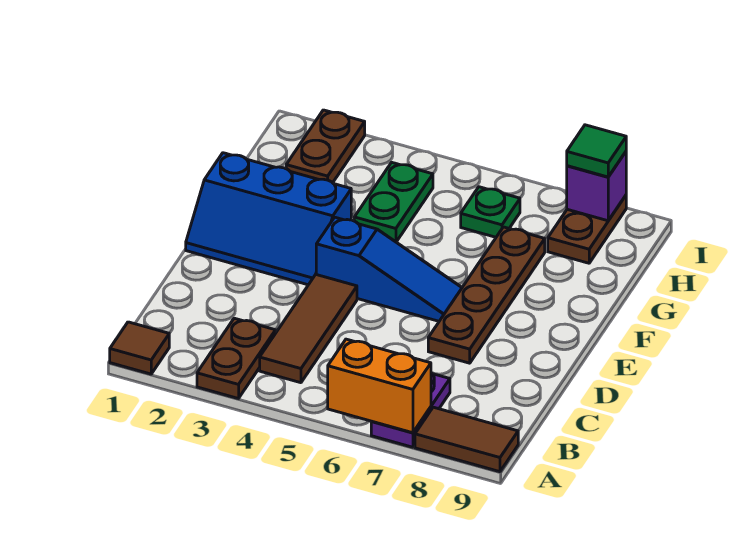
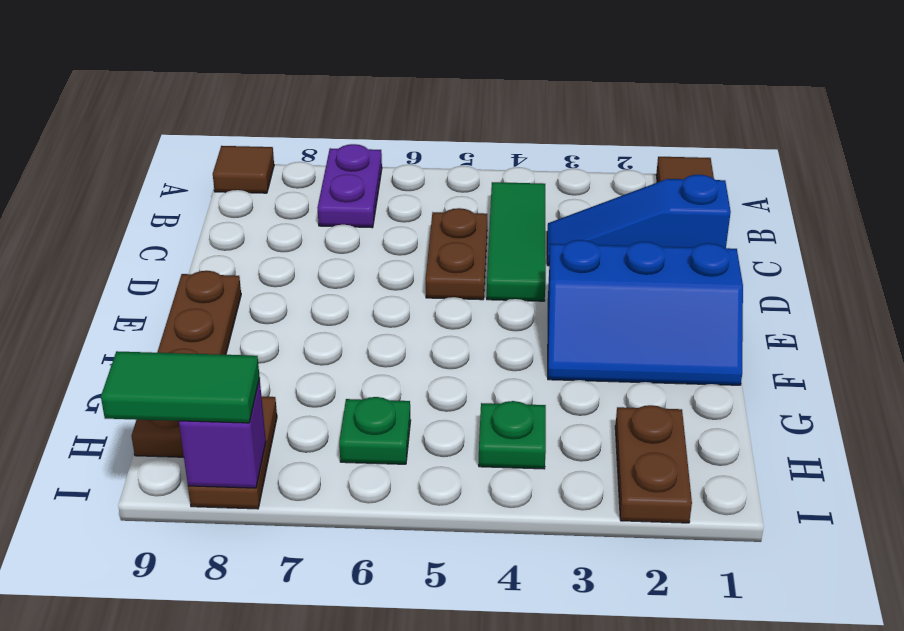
brown plate A3:B3 level 1 -> brown plate C5:D5 level 1
orange brick A6:A7 level 2 -> none
brown tile A8:A9 level 1 -> brown tile A9 level 1
brown tile B4:D4 level 1 -> green tile B4:D4 level 1
brown plate D7:G7 level 1 -> brown plate E9:H9 level 1
blue slope E1:F3 level 1 top F -> blue slope E1:F3 level 1 top E
blue slope E4:E6 level 1 top 4 -> blue slope C1:C3 level 1 top 1
green plate G4:H4 level 1 -> green plate H4 level 1
green tile I8 level 3 -> green tile I8:I9 level 3

